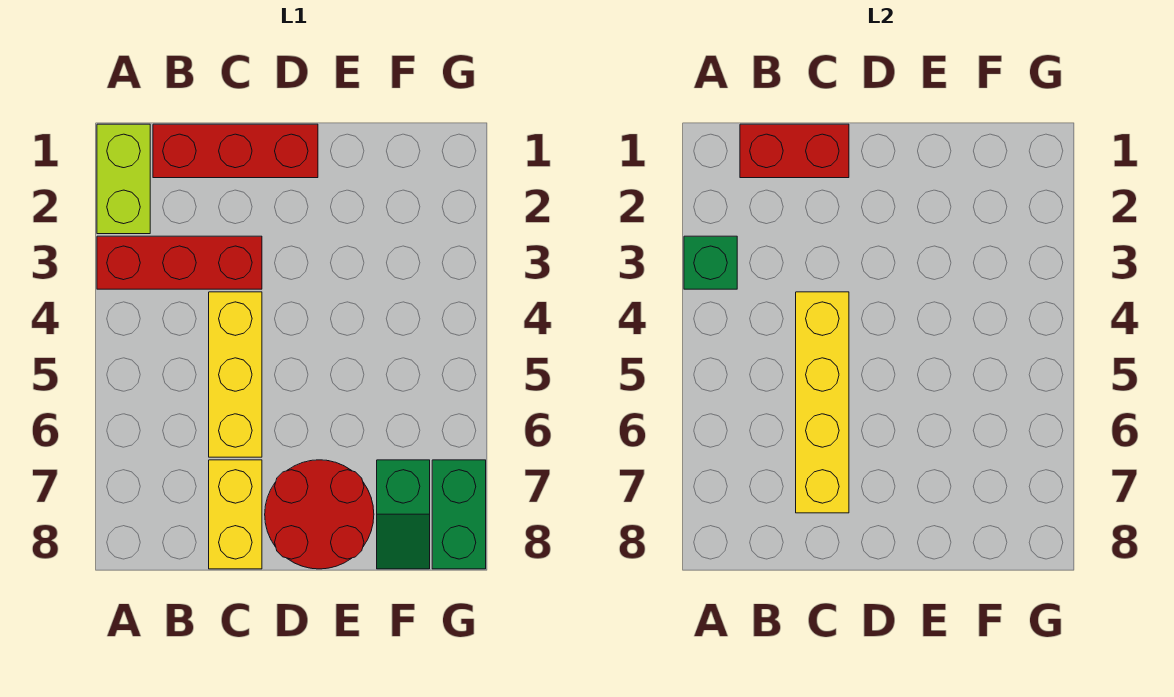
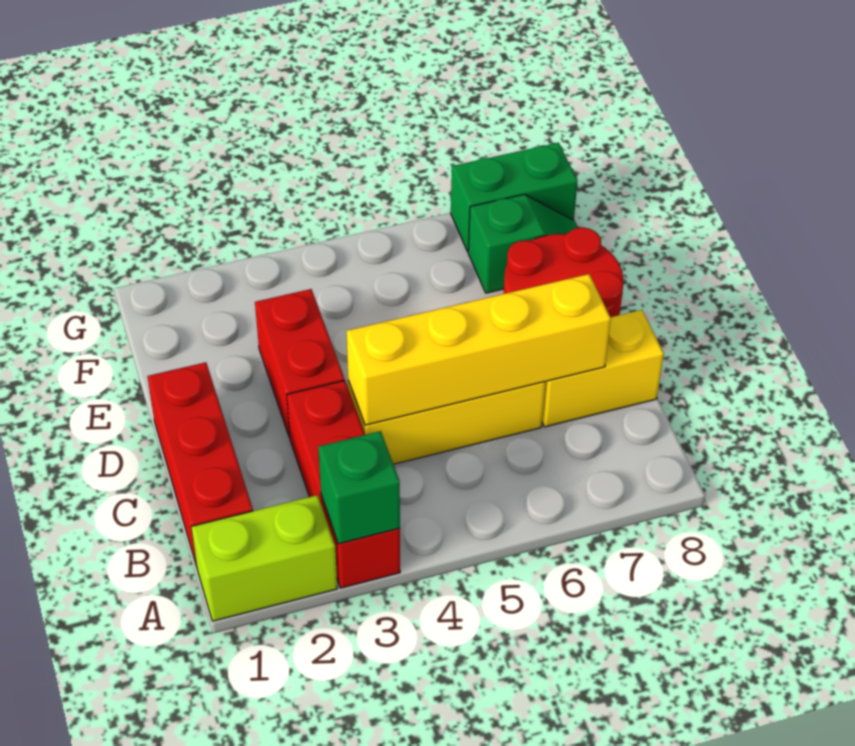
red brick B1:C1 level 2 -> red brick D3:E3 level 1

